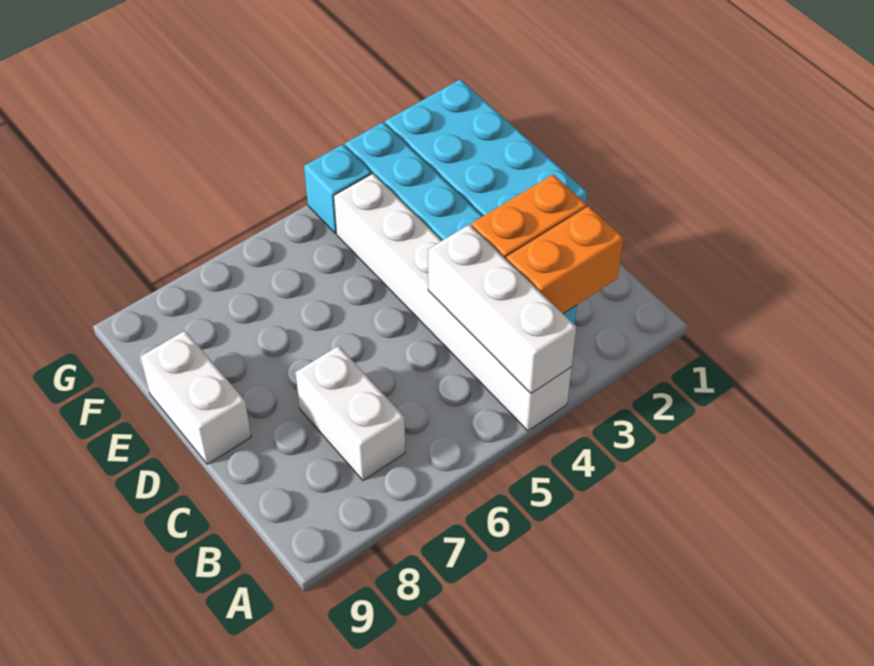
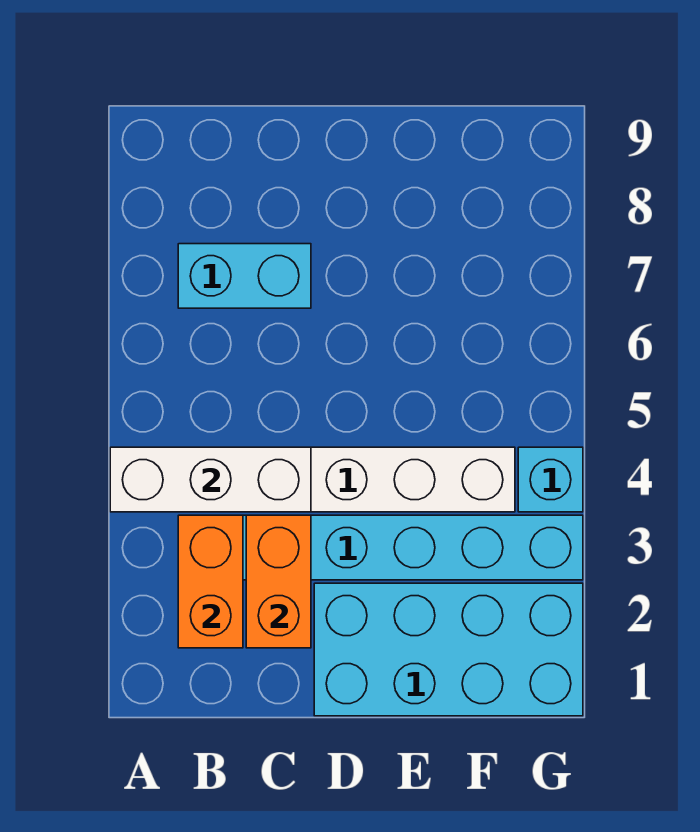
white brick B7:C7 level 1 -> cyan brick B7:C7 level 1
white brick D9:E9 level 1 -> none

